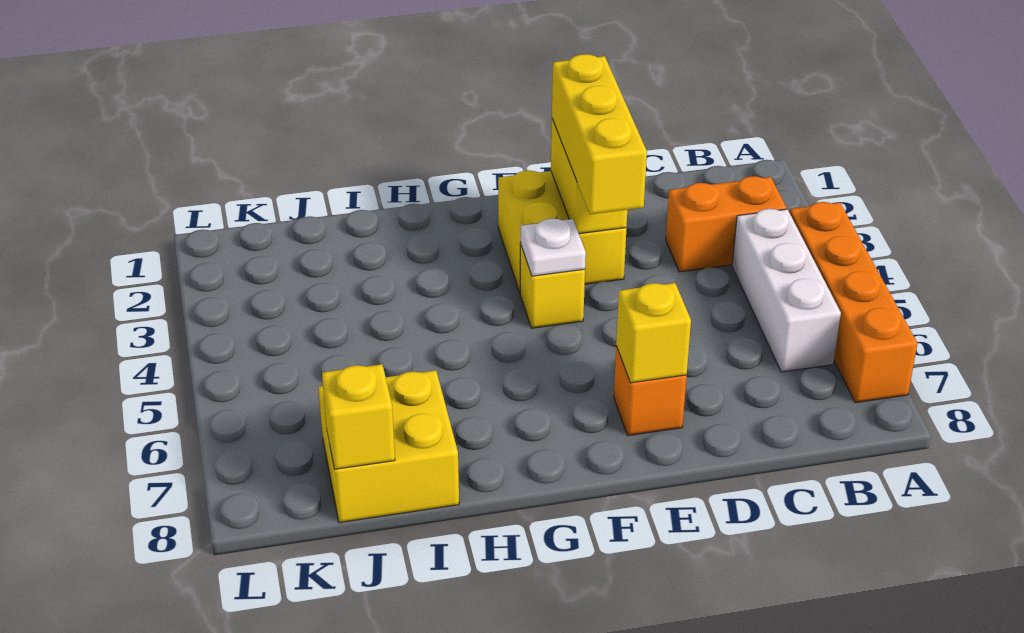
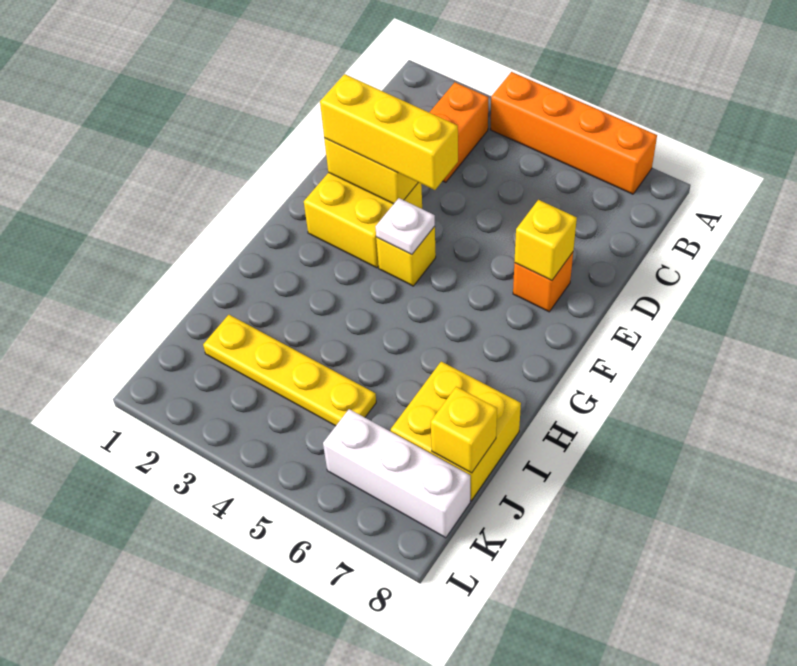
white brick B4:B6 level 1 -> white brick K6:K8 level 1
none -> yellow plate J2:J5 level 1

